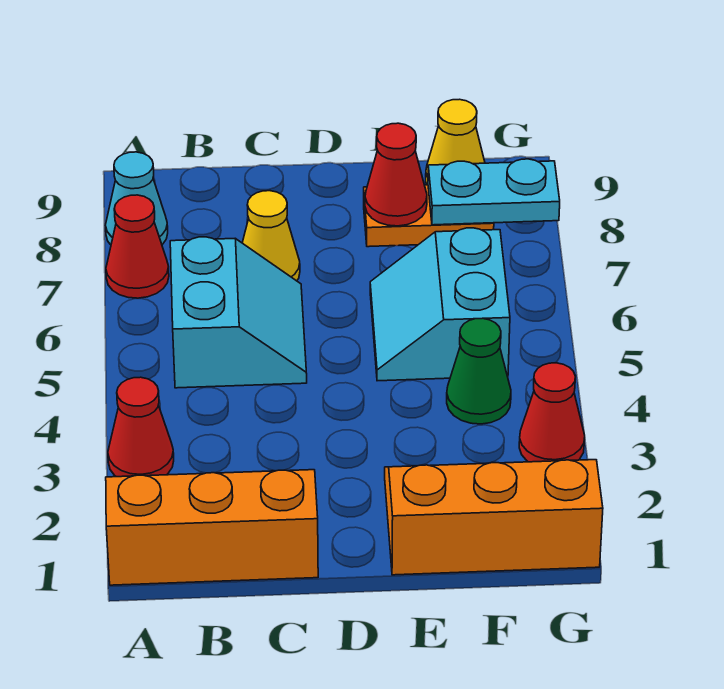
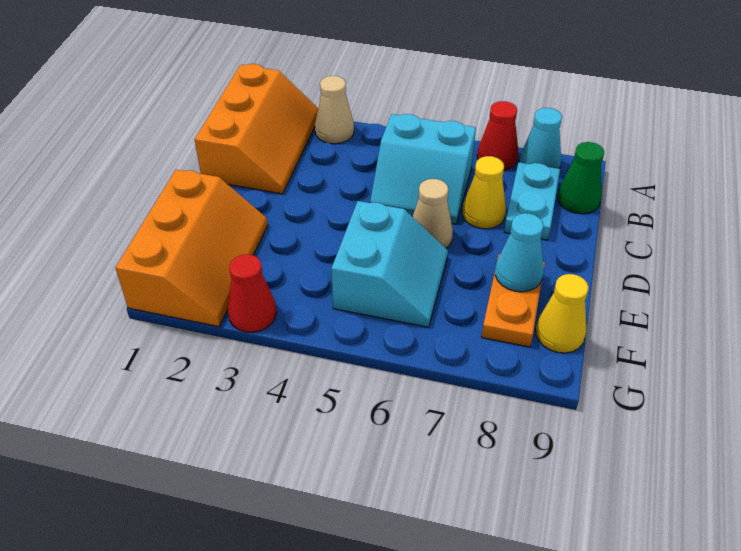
red cone A3 level 1 -> tan cone A3 level 1
none -> tan cone D6 level 1
cyan slope E5:F6 level 1 top F -> cyan slope E5:F6 level 1 top 5
red cone E8 level 2 -> cyan cone E8 level 2
green cone F4 level 1 -> green cone B9 level 1
cyan plate F8:G8 level 2 -> cyan plate B8:C8 level 1

